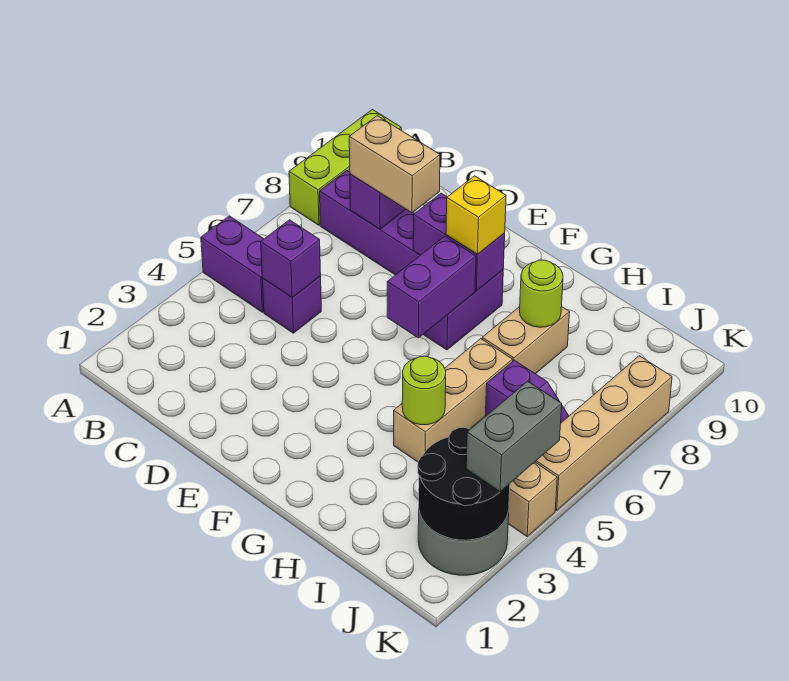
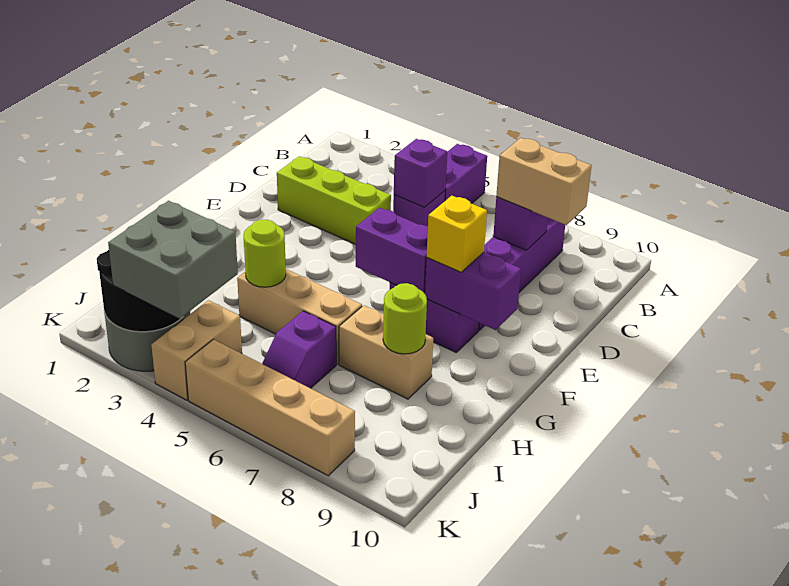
lime brick A8:A10 level 1 -> lime brick D2:D4 level 1
tan brick C8:D8 level 3 -> tan brick C8:C9 level 3
purple brick E8:F8 level 2 -> purple brick F8:F9 level 2
grey brick K3:K4 level 3 -> grey brick J3:K4 level 3

